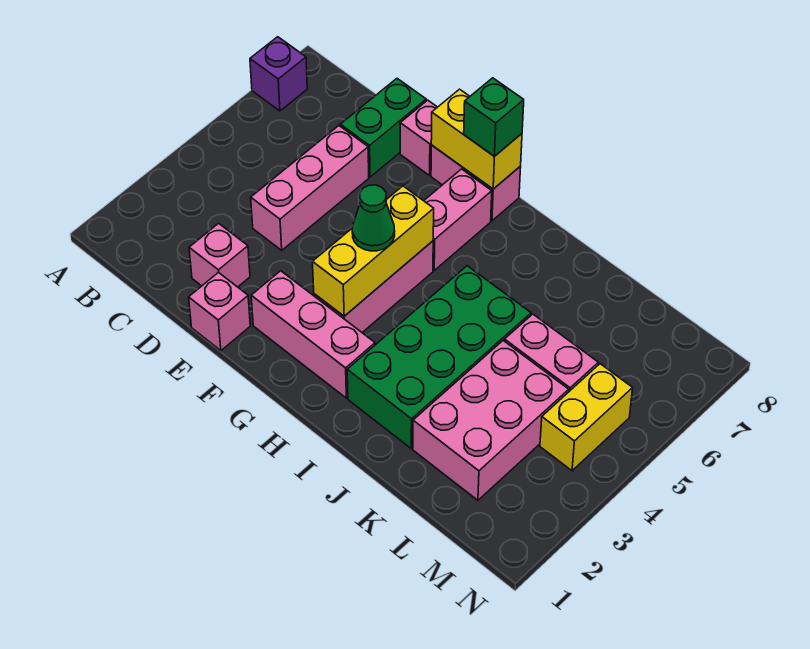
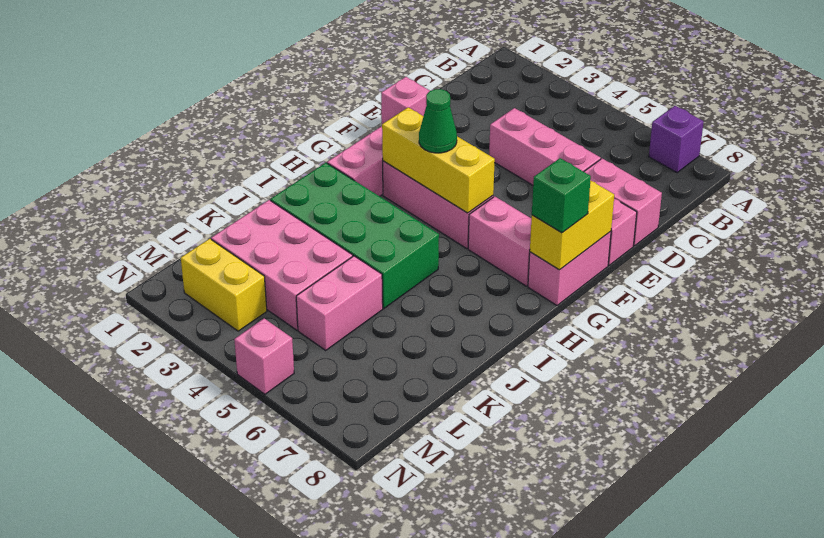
pink brick D2 level 1 -> pink brick N5 level 1
green brick D7:D8 level 1 -> pink brick D7:D8 level 1
yellow brick M4:M5 level 1 -> yellow brick M2:M3 level 1

